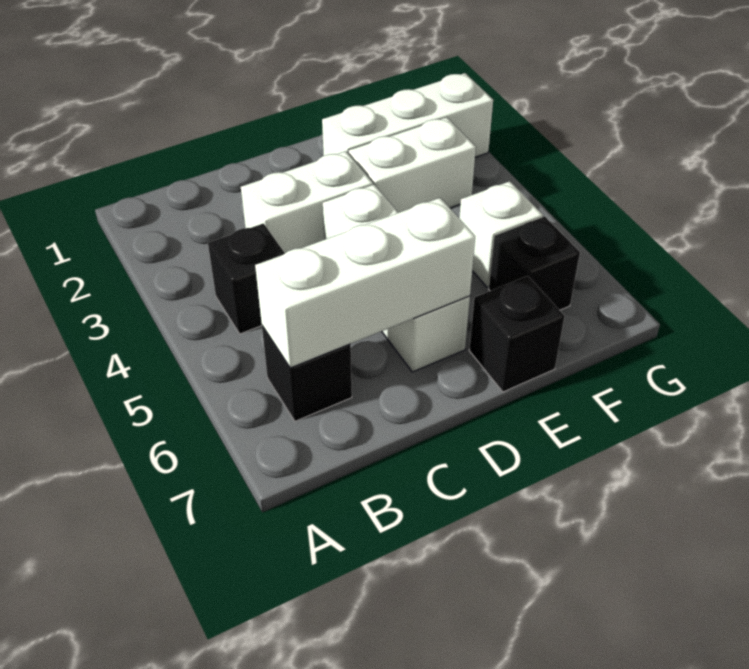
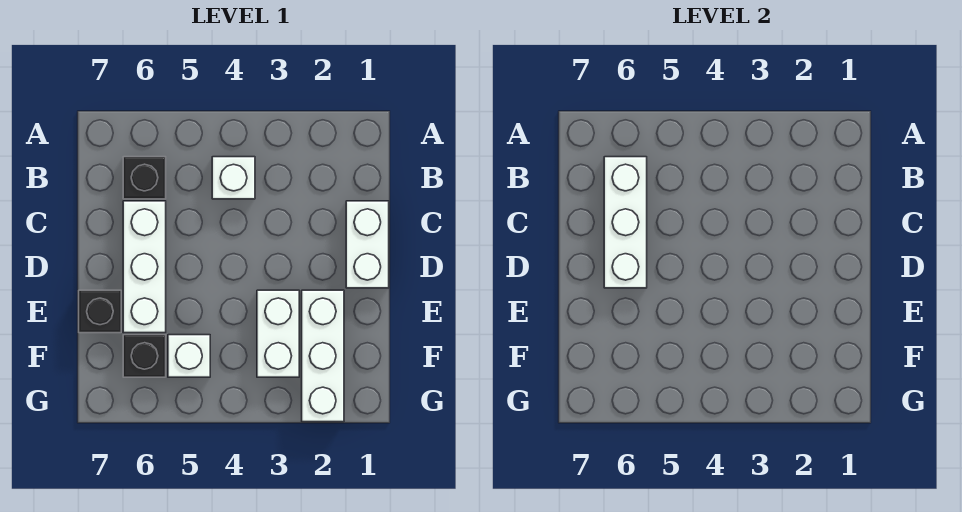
black brick B4 level 1 -> white brick B4 level 1
white brick C3:D3 level 1 -> white brick C1:D1 level 1
white brick D4:D6 level 1 -> white brick C6:E6 level 1

